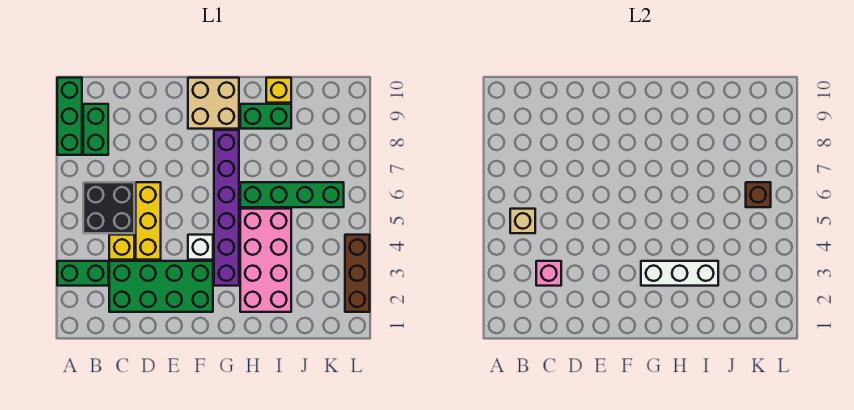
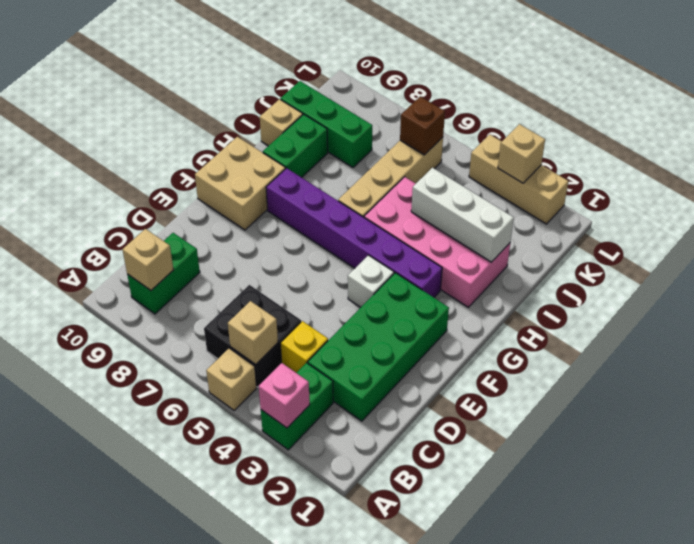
none -> tan brick A5 level 1
green brick A8:A10 level 1 -> green brick J8:J10 level 1
green brick B8:B9 level 1 -> green brick B9:C9 level 1
none -> tan brick B9 level 2
pink brick C3 level 2 -> pink brick A3 level 2
yellow brick D4:D6 level 1 -> none
white brick G3:I3 level 2 -> white brick I2:I4 level 2
green brick H6:K6 level 1 -> tan brick H6:K6 level 1
yellow brick I10 level 1 -> tan brick I10 level 1
brown brick L2:L4 level 1 -> tan brick L2:L4 level 1
none -> tan brick L3 level 2

